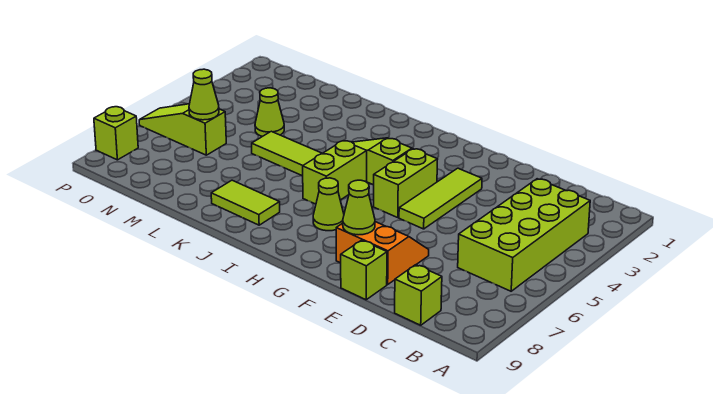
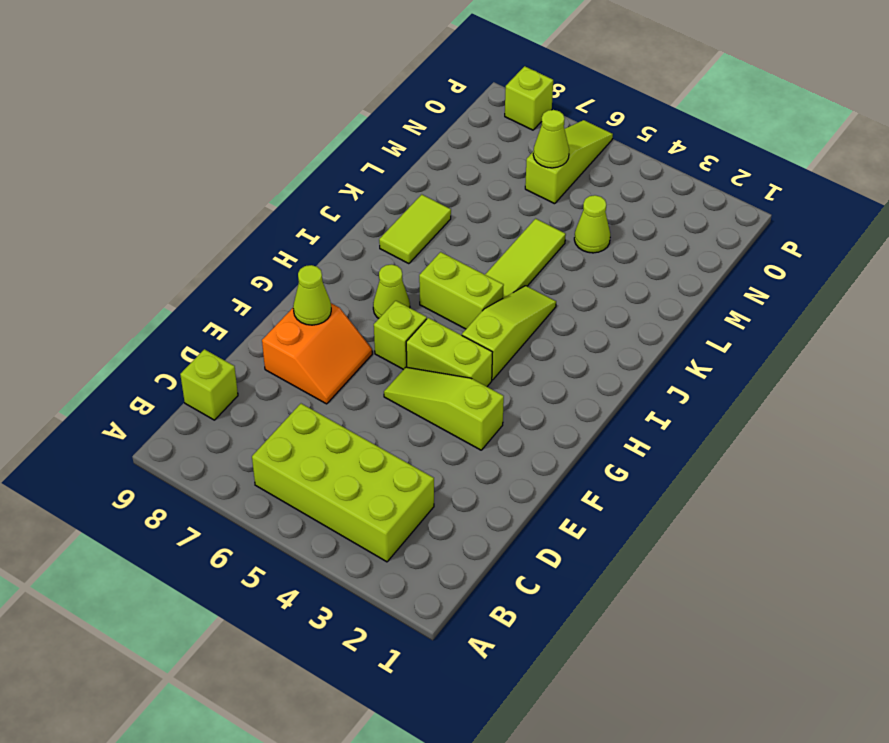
lime brick E9 level 1 -> lime brick G6 level 1
lime tile F3:F5 level 1 -> lime slope F3:F5 level 1 top 3

